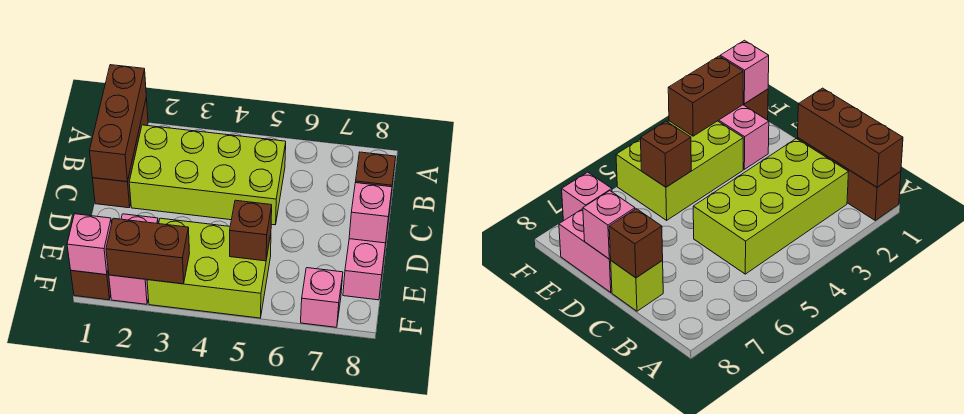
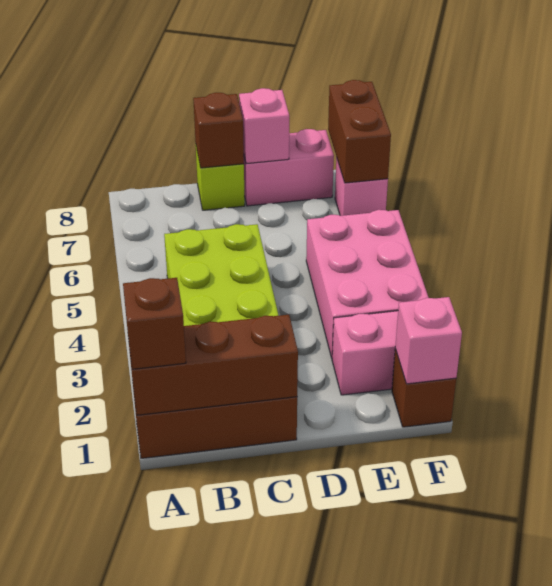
lime brick E3:F5 level 1 -> pink brick E3:F5 level 1
brown brick E5 level 2 -> brown brick A1 level 3
brown brick F2:F3 level 2 -> brown brick F7:F8 level 2

